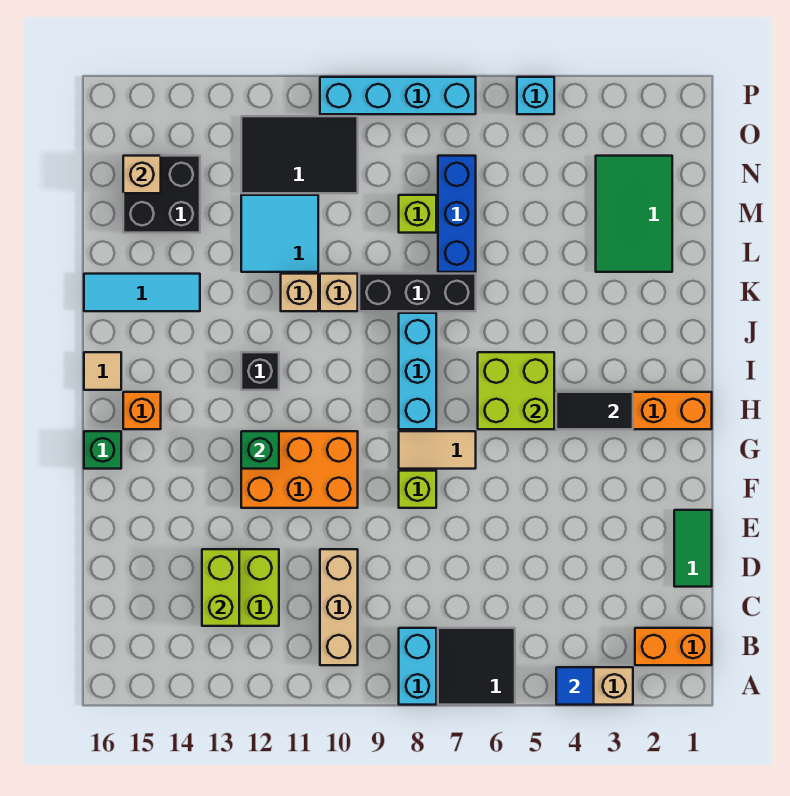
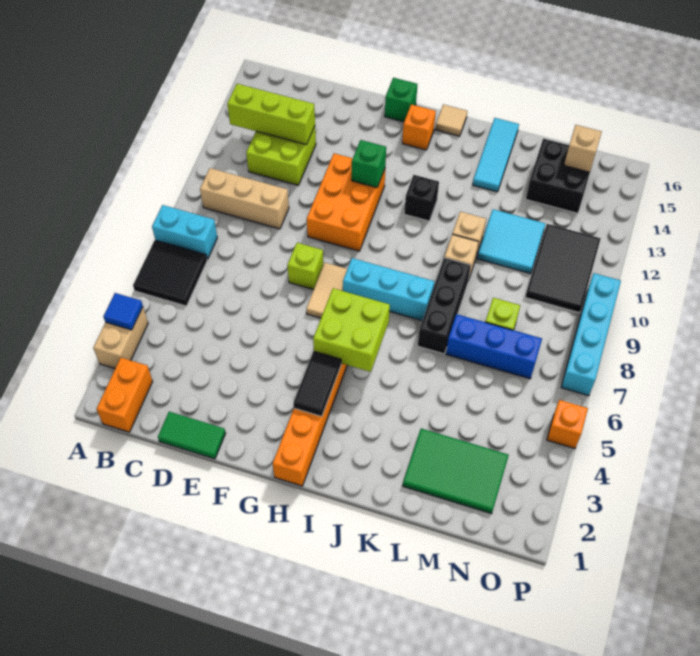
lime brick C13:D13 level 2 -> lime brick B13:D13 level 2
cyan brick P5 level 1 -> orange brick P5 level 1

